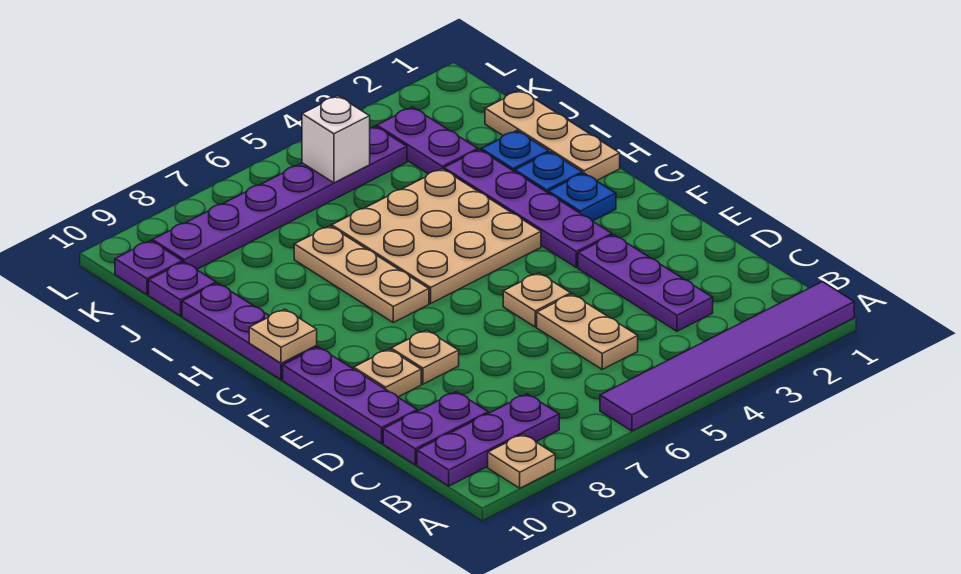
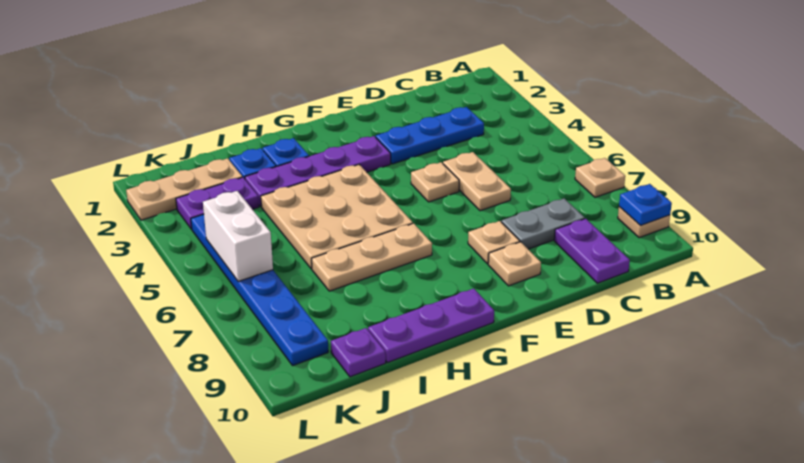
purple tile A1:A6 level 1 -> none
purple plate B8:B10 level 1 -> none
purple plate C3:E3 level 1 -> blue plate C3:E3 level 1
tan plate C5:D5 level 1 -> tan plate D5:D6 level 1
none -> grey plate C8:D8 level 1
purple plate D10:F10 level 1 -> none
blue plate G2 level 1 -> blue plate A9 level 2
tan plate G10 level 2 -> tan plate A7 level 1
tan plate H1:J1 level 1 -> tan plate J2:L2 level 1
purple plate K4:K9 level 1 -> blue plate K4:K9 level 1
white brick K5 level 2 -> white brick K5:K6 level 2
purple plate K10 level 1 -> none

